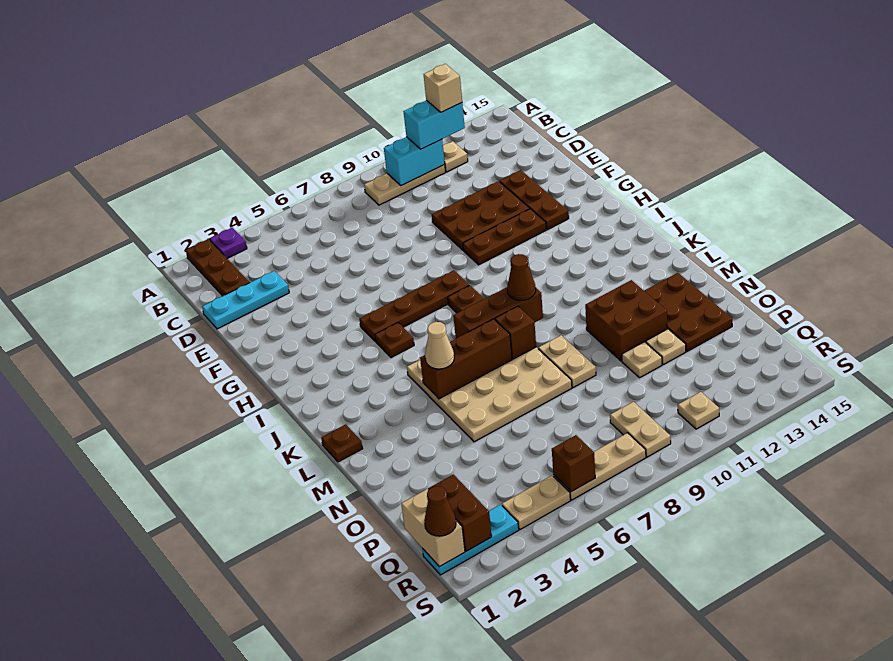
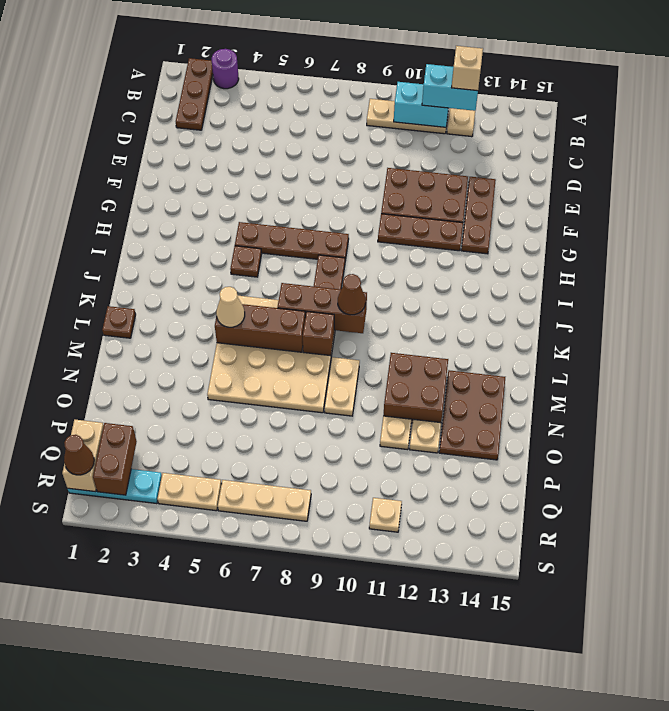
purple plate A3 level 1 -> purple round brick A3 level 1
cyan plate D1:D3 level 1 -> none
tan plate Q9:R9 level 1 -> none
brown brick R6 level 2 -> none

